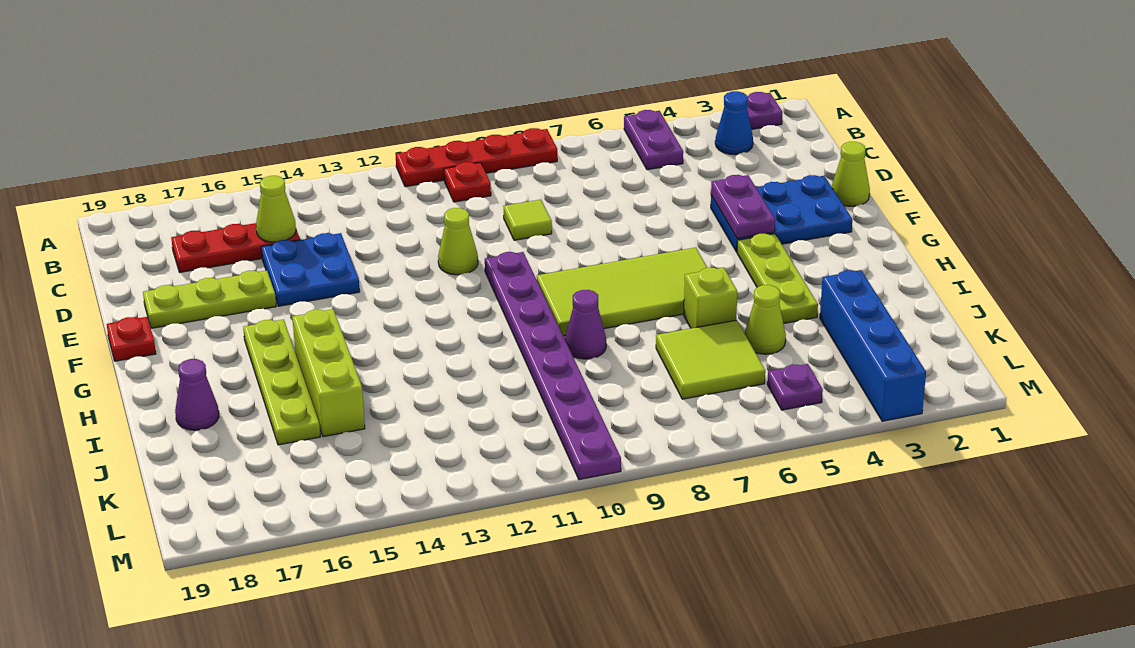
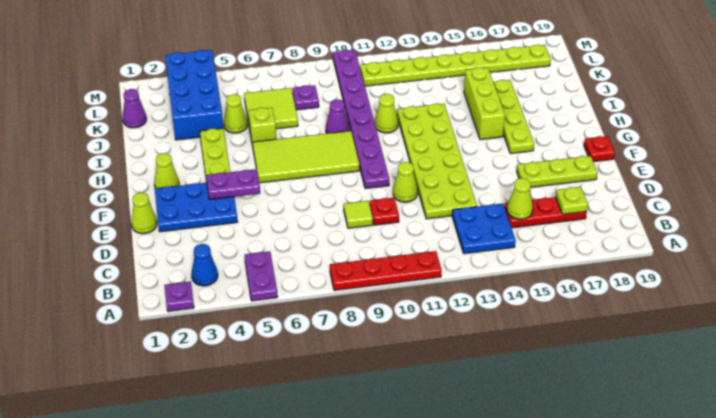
red plate B10 level 1 -> red plate D10 level 1
none -> lime plate C17 level 2
none -> lime plate D12:I13 level 1
blue plate D14:E15 level 1 -> blue plate B13:C14 level 1
purple plate E4:F4 level 2 -> purple plate F4:F5 level 2
none -> lime cone G2 level 1
none -> lime cone I11 level 1
purple cone I18 level 1 -> purple cone K1 level 1
blue brick J3:M3 level 1 -> blue brick J3:M4 level 1
purple plate L5 level 1 -> purple plate K8 level 1
none -> lime plate L11:L18 level 1

